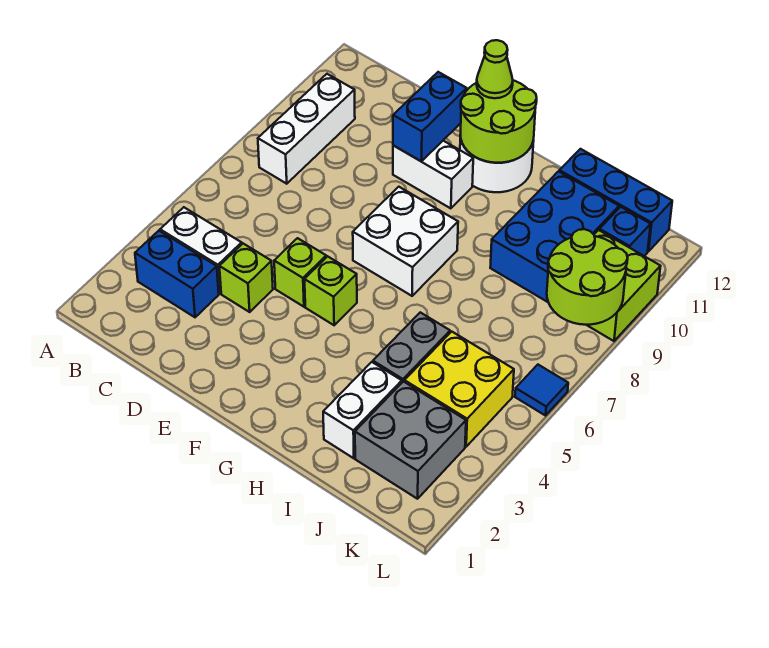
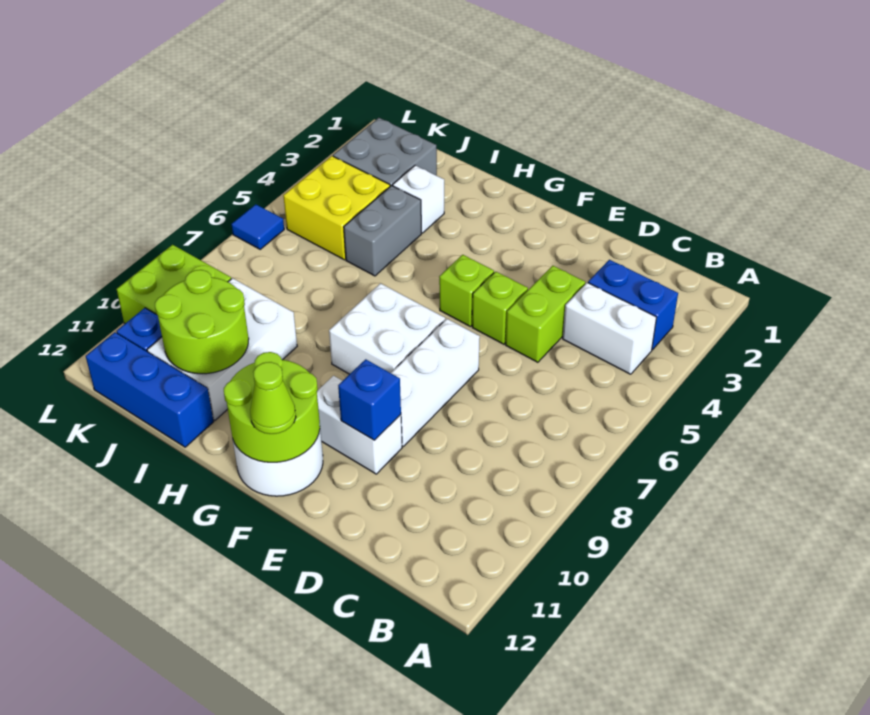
white brick B8:B10 level 1 -> white brick E7:E9 level 1
lime brick D4 level 1 -> lime brick D4:D5 level 1
blue brick E10:E11 level 2 -> blue brick E10 level 2
white brick I2:I3 level 1 -> white brick I3 level 1
blue brick I9:J11 level 1 -> white brick I9:J11 level 1
lime round brick K8:L9 level 2 -> lime round brick I10:J11 level 2

